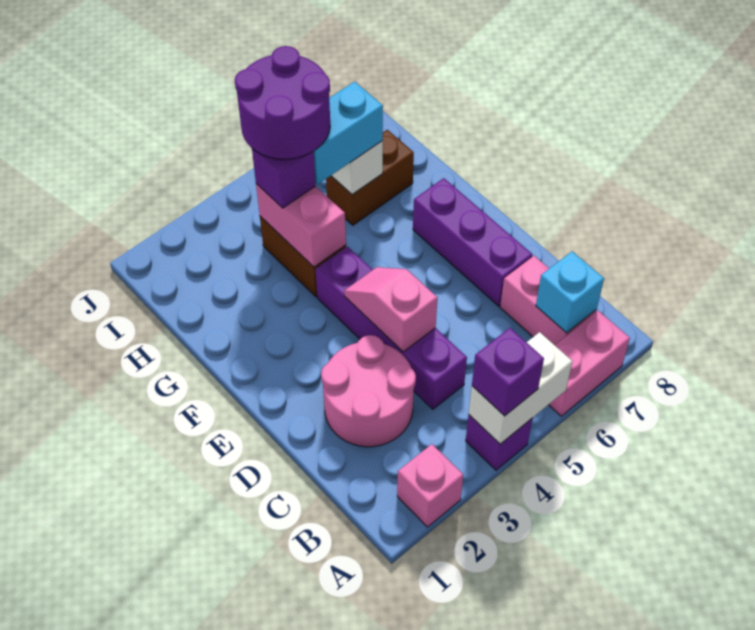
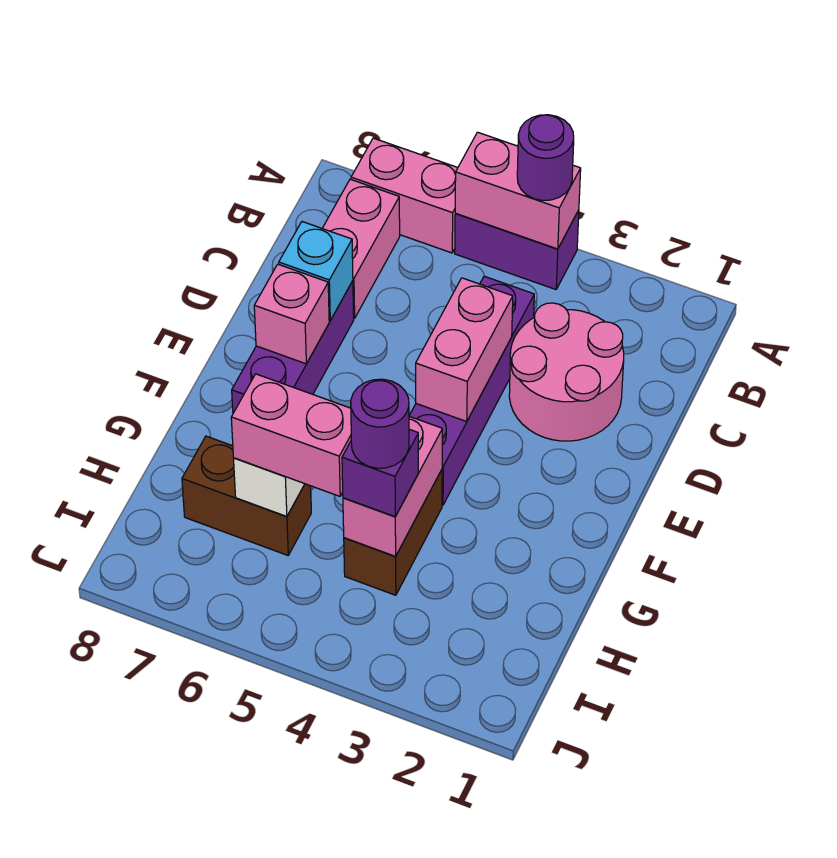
pink brick A2 level 1 -> pink brick E7 level 2
purple brick A4 level 1 -> purple brick A4:A5 level 1
white brick A4:A5 level 2 -> pink brick A4:A5 level 2
purple brick A4 level 3 -> purple round brick A4 level 3
cyan brick B7 level 2 -> cyan brick D7 level 2
pink slope D4:E4 level 2 top D -> pink brick D4:E4 level 2
purple round brick H4:I5 level 4 -> purple round brick H4 level 4
cyan brick H5:H6 level 3 -> pink brick H5:H6 level 3

